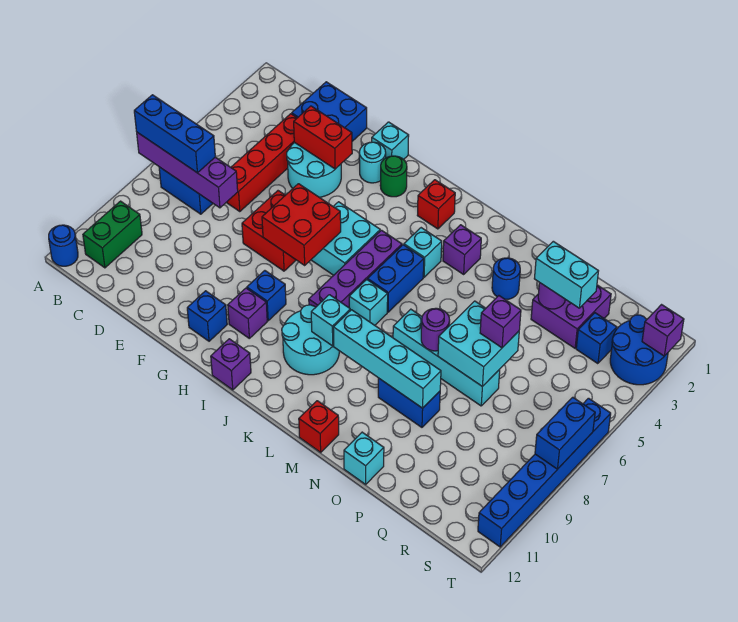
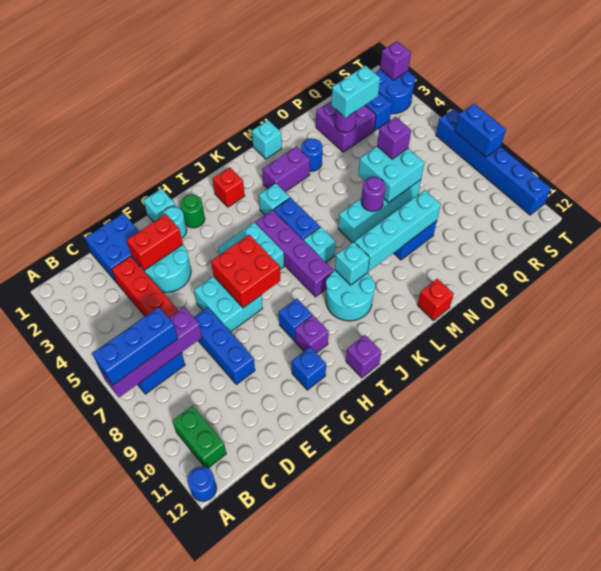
none -> blue brick E7:E9 level 1
red brick F6:G7 level 1 -> cyan brick F6:G7 level 1
purple brick L3 level 1 -> purple brick L3:M3 level 1
cyan brick O12 level 1 -> cyan brick M1 level 1

